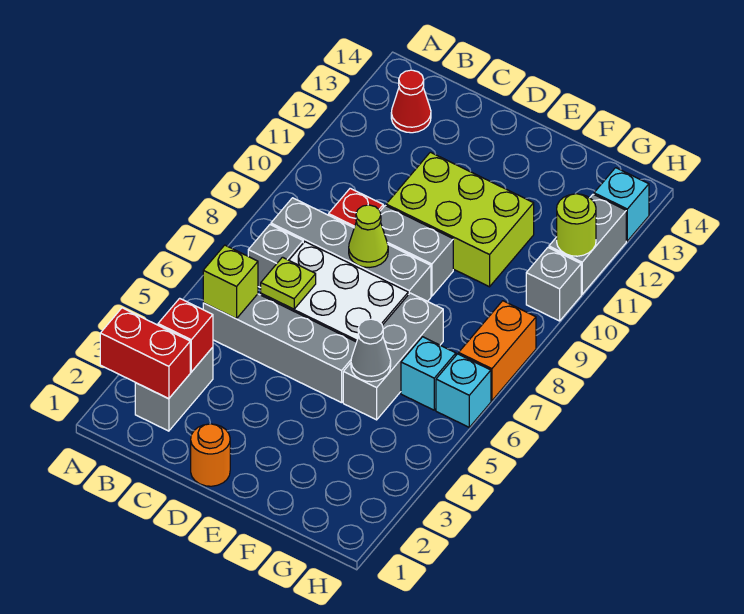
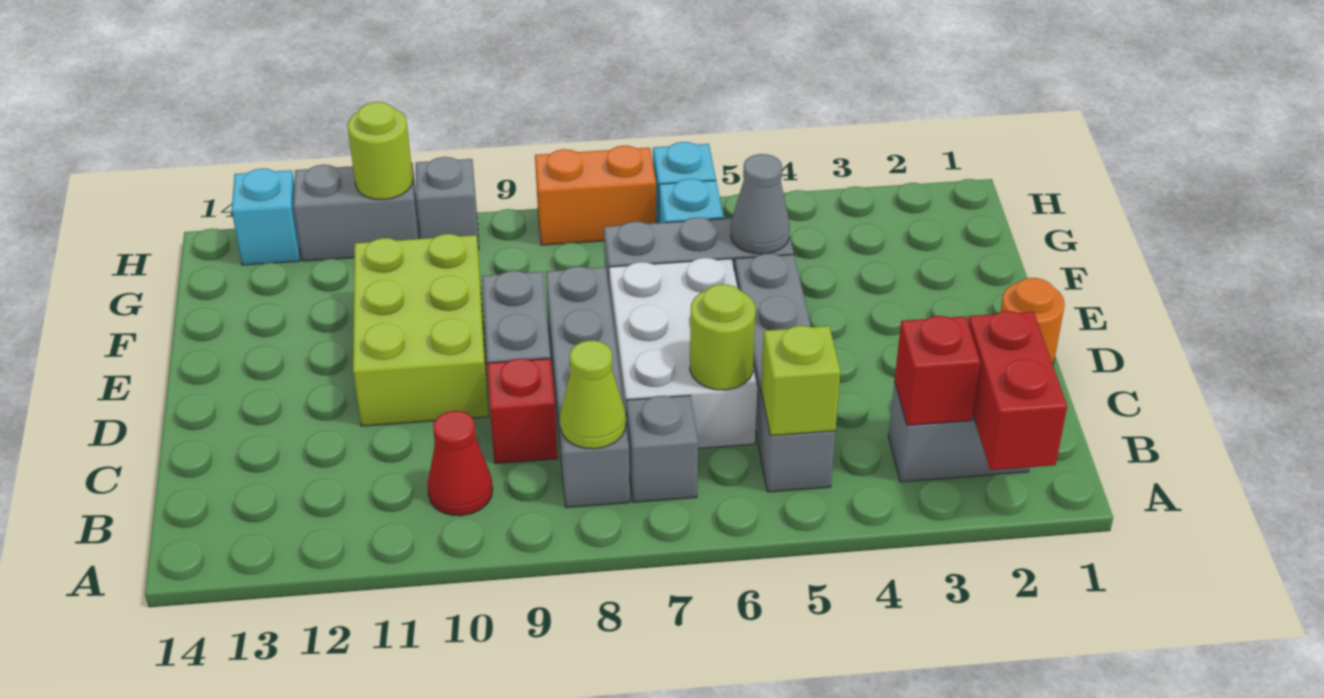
red cone B13 level 1 -> red cone B10 level 1
lime plate C6 level 2 -> lime round brick C6 level 2
lime cone D8 level 2 -> lime cone B8 level 2

